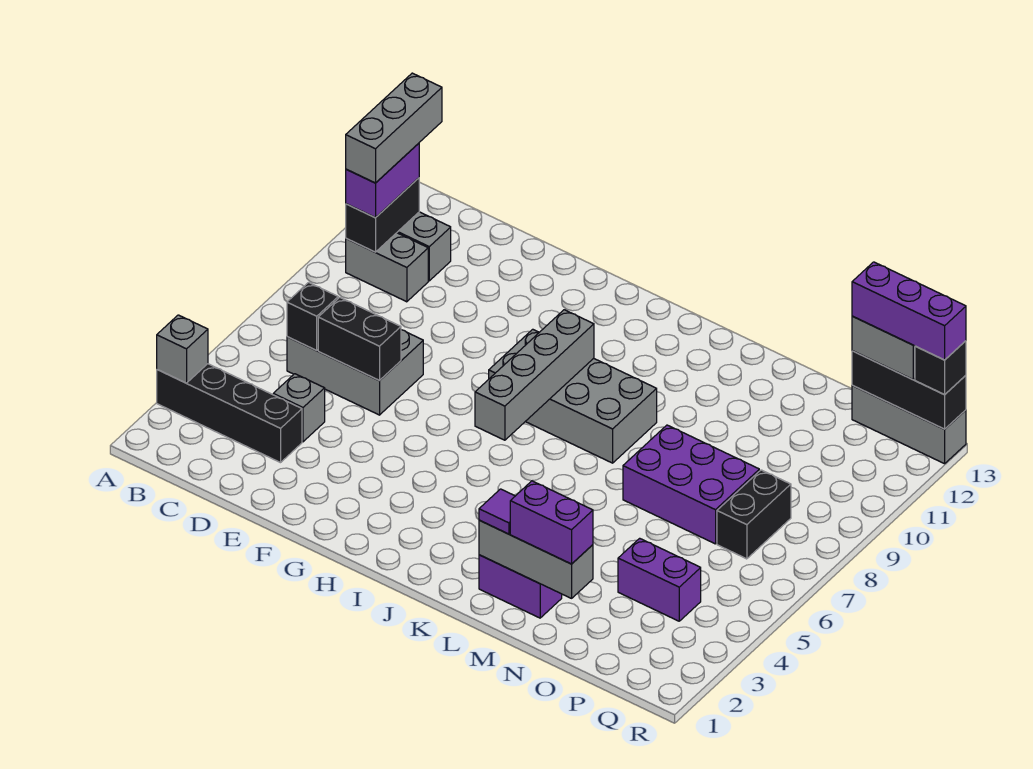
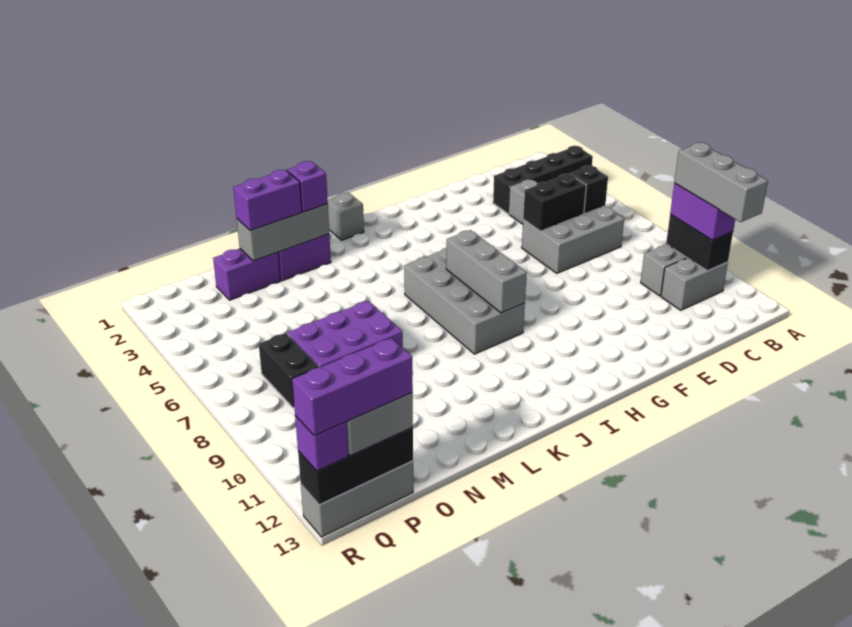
grey brick A3 level 2 -> grey brick J1 level 1
grey brick H8:K9 level 1 -> grey brick I6:J9 level 1
grey brick I6:I9 level 2 -> grey brick I7:I9 level 2
purple tile L2 level 3 -> purple brick L2 level 3
purple brick O4:P4 level 1 -> purple brick N2:O2 level 1
black brick R13 level 3 -> purple brick R13 level 3

